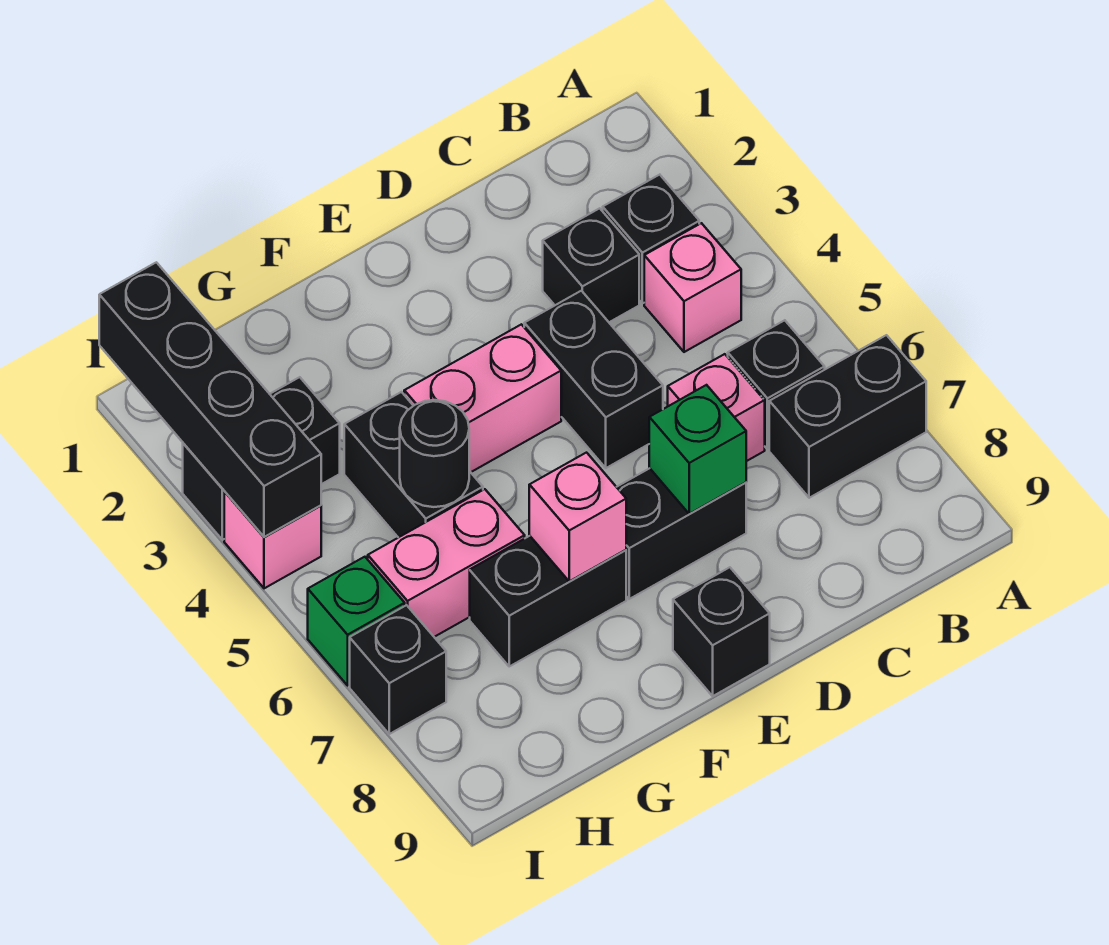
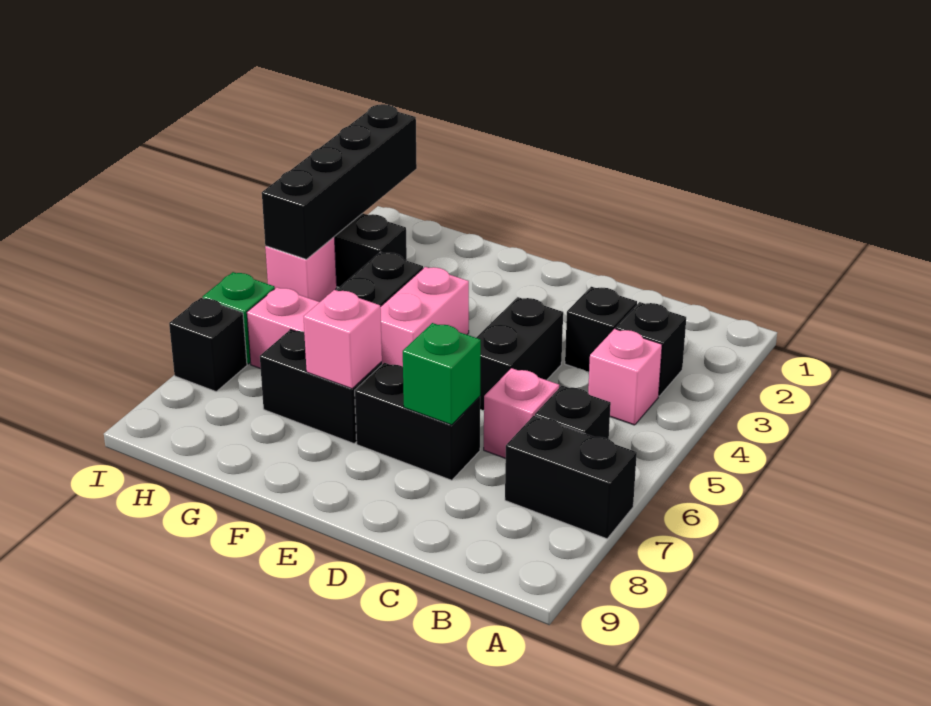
pink brick E4:F4 level 1 -> pink brick F4:F5 level 1
black brick E9 level 1 -> none
black round brick G5 level 2 -> none

